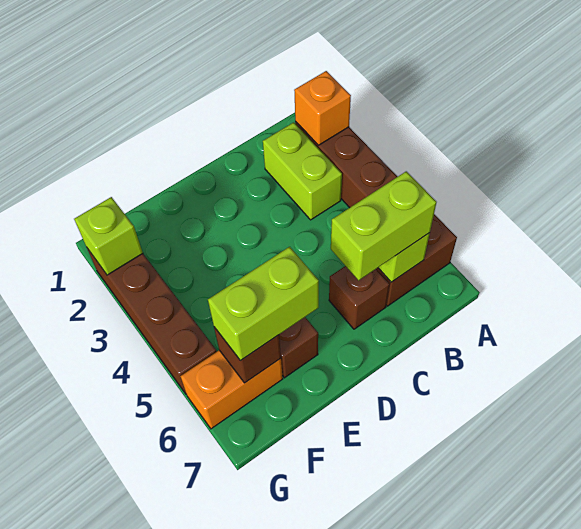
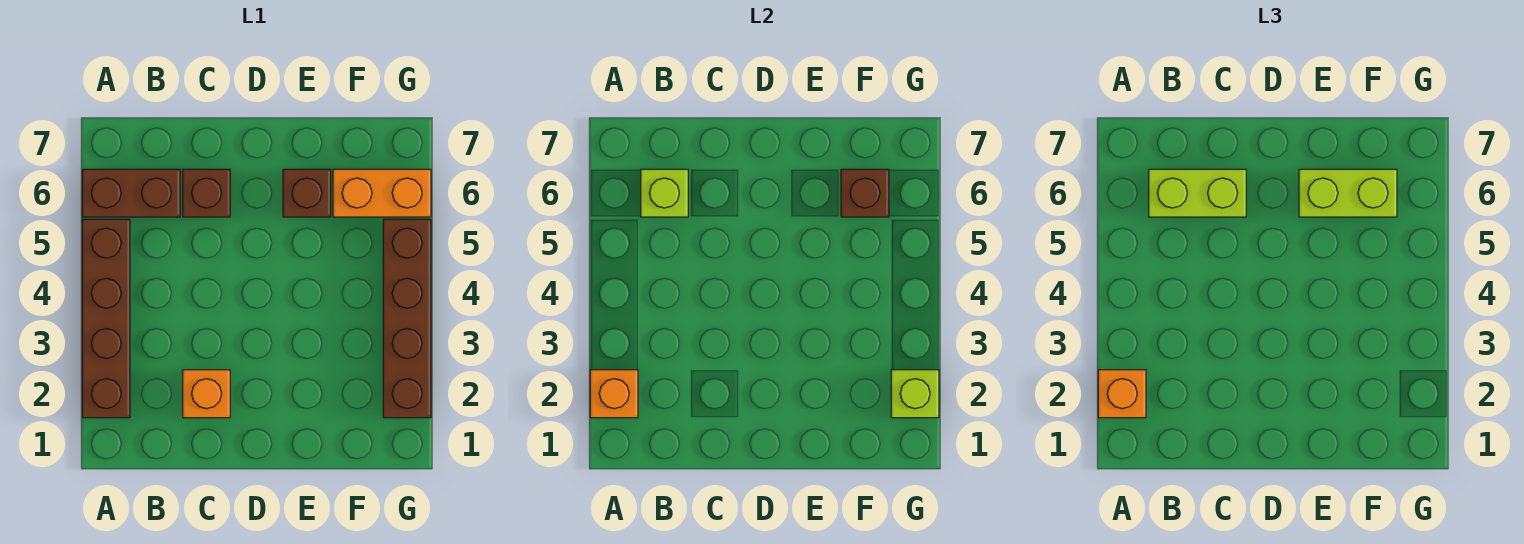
none -> orange brick A2 level 3
lime brick B2:B3 level 1 -> none
none -> orange brick C2 level 1

